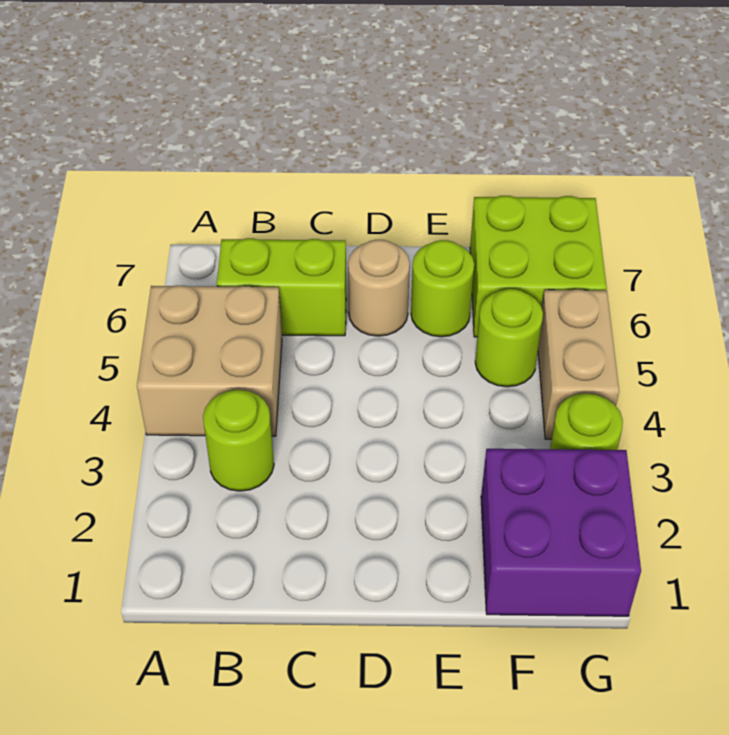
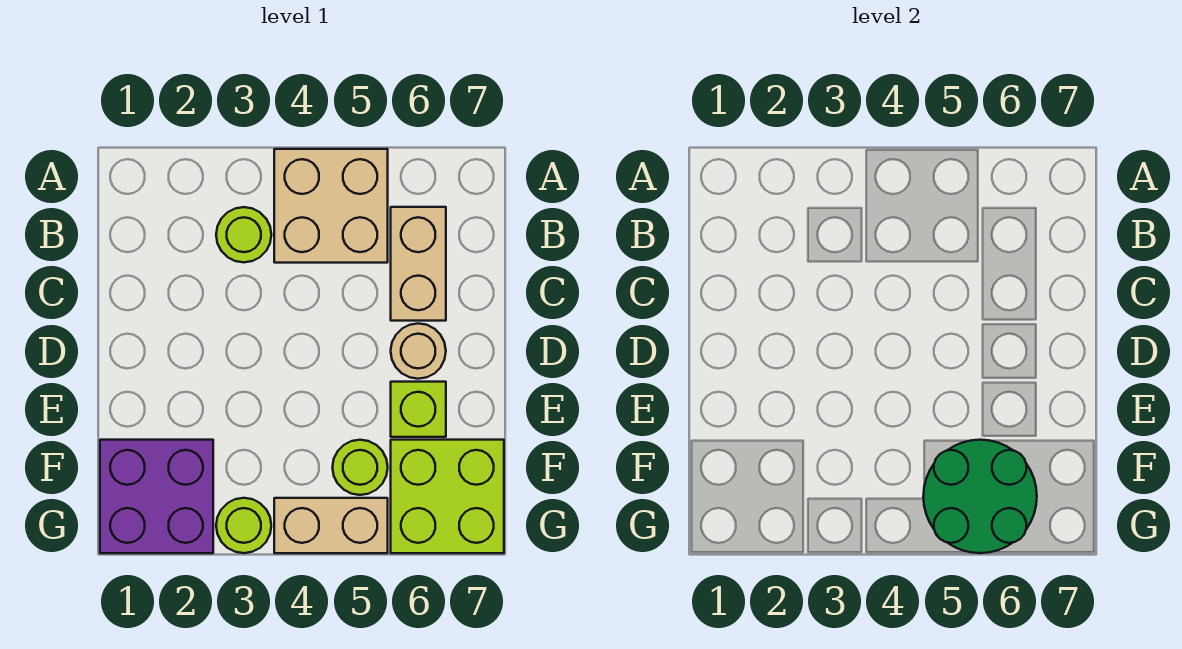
lime brick B6:C6 level 1 -> tan brick B6:C6 level 1
lime round brick E6 level 1 -> lime brick E6 level 1
none -> green round brick F5:G6 level 2

